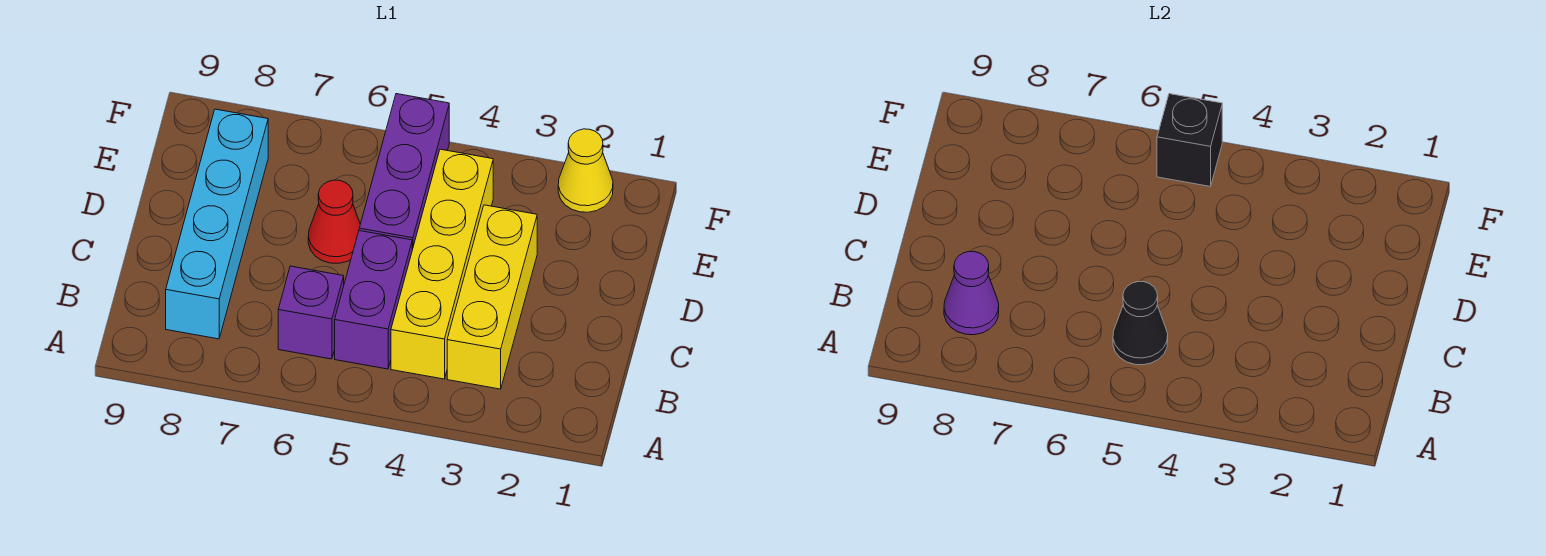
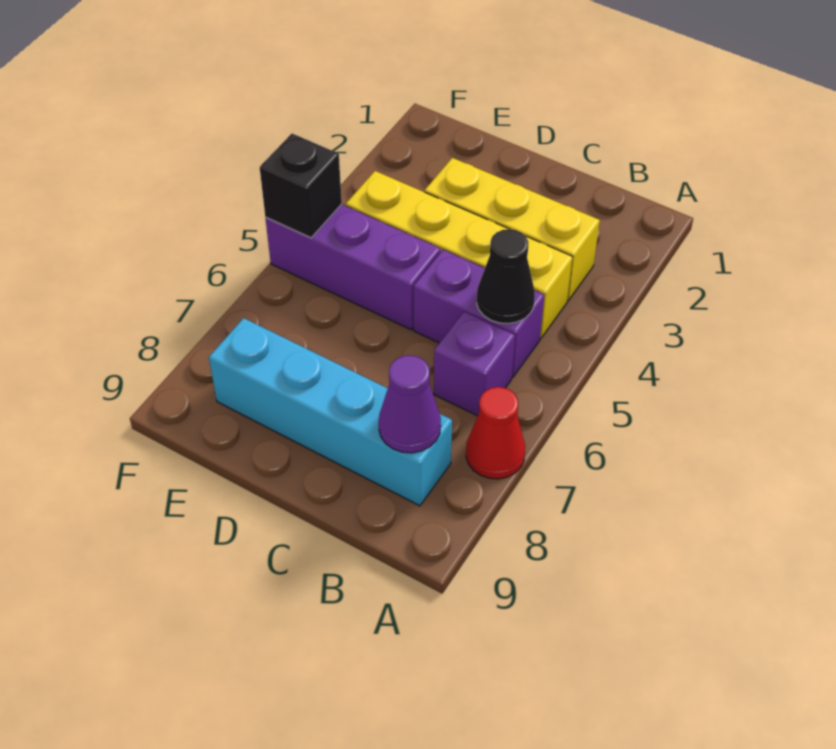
red cone D6 level 1 -> red cone A7 level 1
yellow cone F2 level 1 -> none

